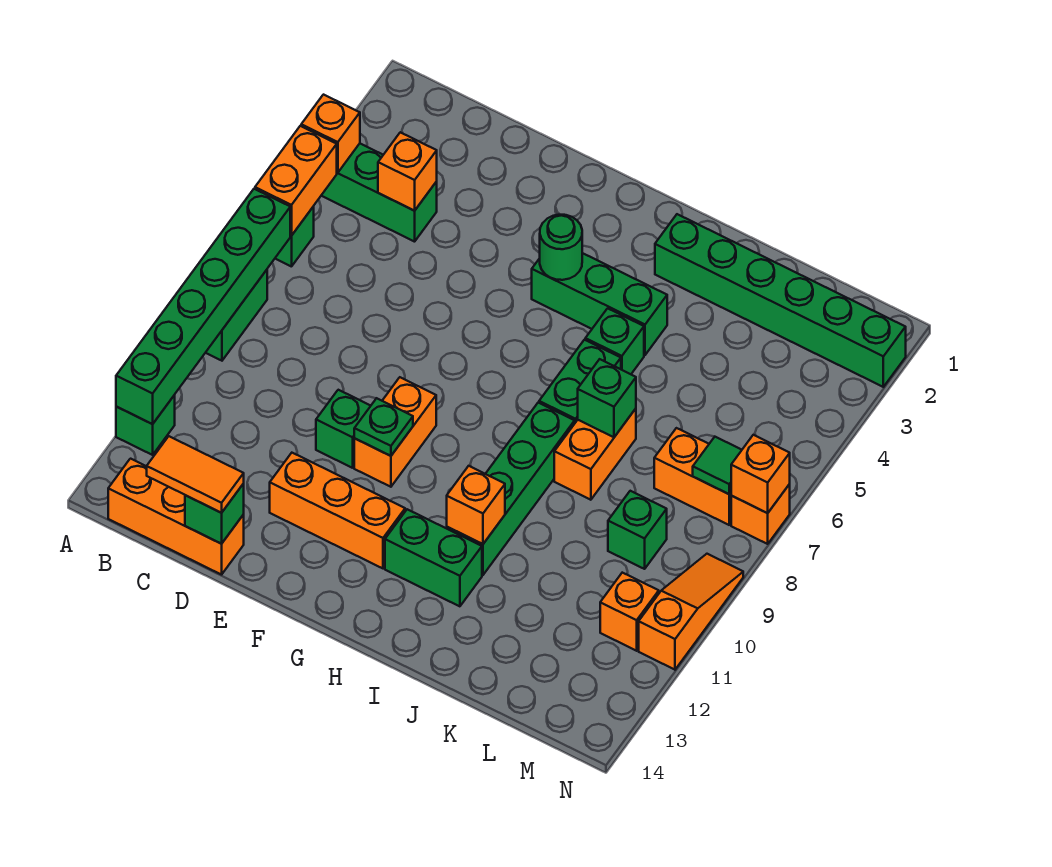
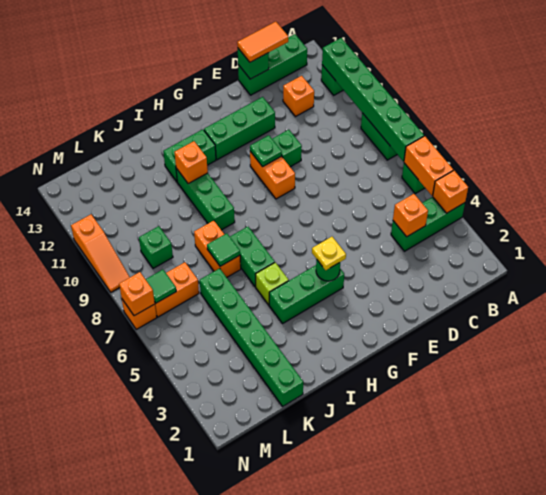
orange brick B14:D14 level 1 -> green brick B14:D14 level 1
orange brick E12:G12 level 1 -> green brick E12:G12 level 1
none -> yellow plate G4 level 3
green brick I2:N2 level 1 -> green brick K1:K6 level 1
green brick I5 level 1 -> lime brick I5 level 1
green brick I8:I11 level 1 -> green brick I9:I11 level 1
green brick J7 level 2 -> green tile J7 level 2
orange brick M11 level 1 -> orange brick C12 level 1

